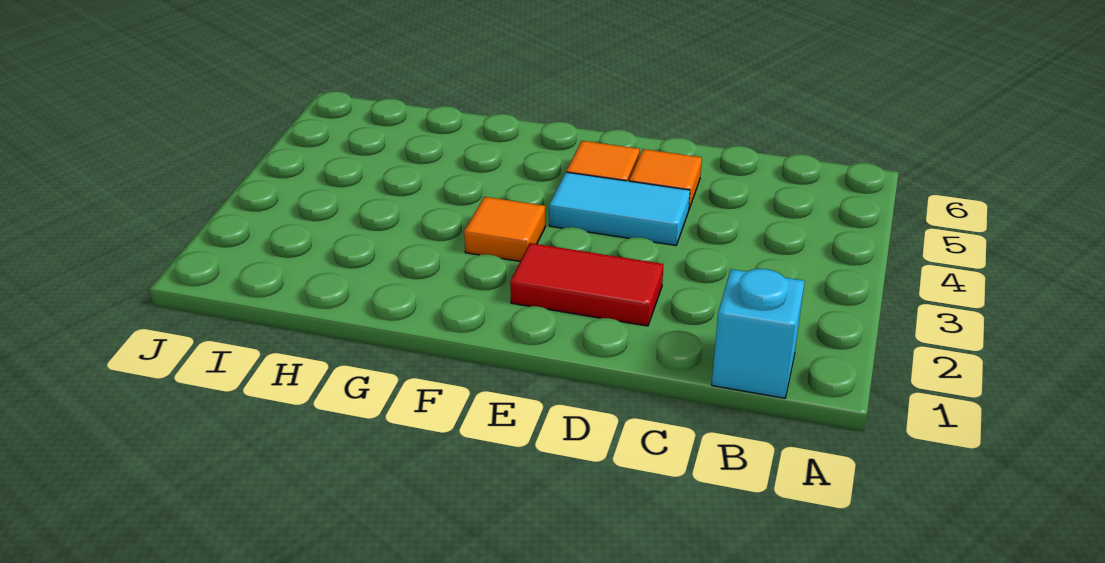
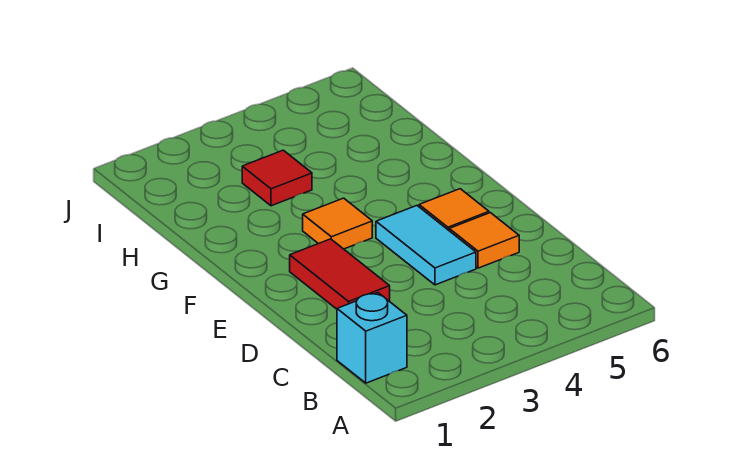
none -> red tile H3 level 1

